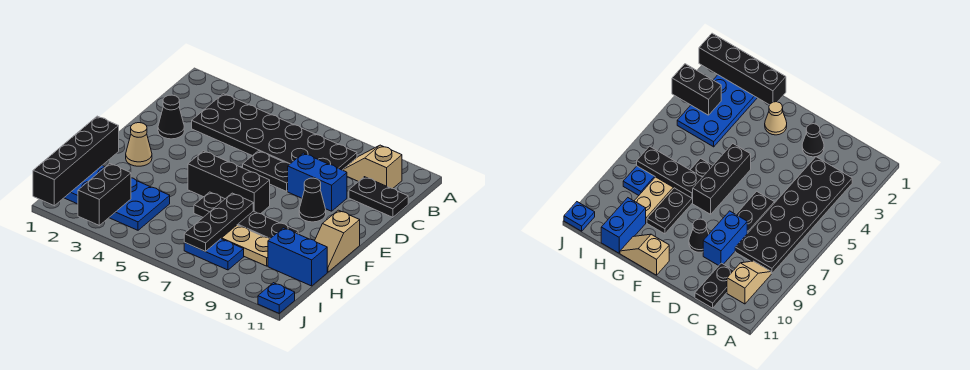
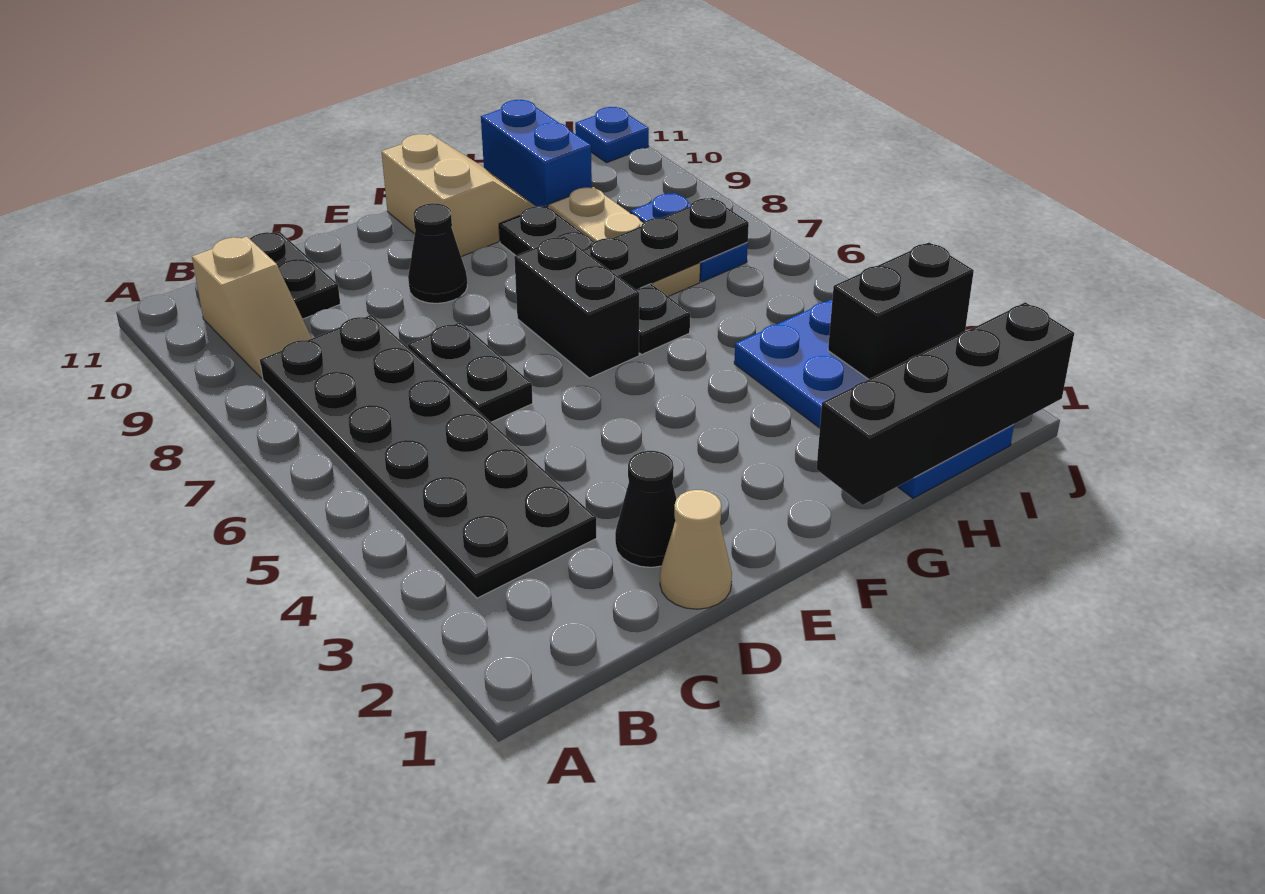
blue brick D8:D9 level 1 -> none
tan cone F2 level 1 -> tan cone D1 level 1
black brick F5:F7 level 1 -> black brick F6:F7 level 1
tan slope F11:G11 level 1 top F -> tan slope F10:G11 level 1 top F

